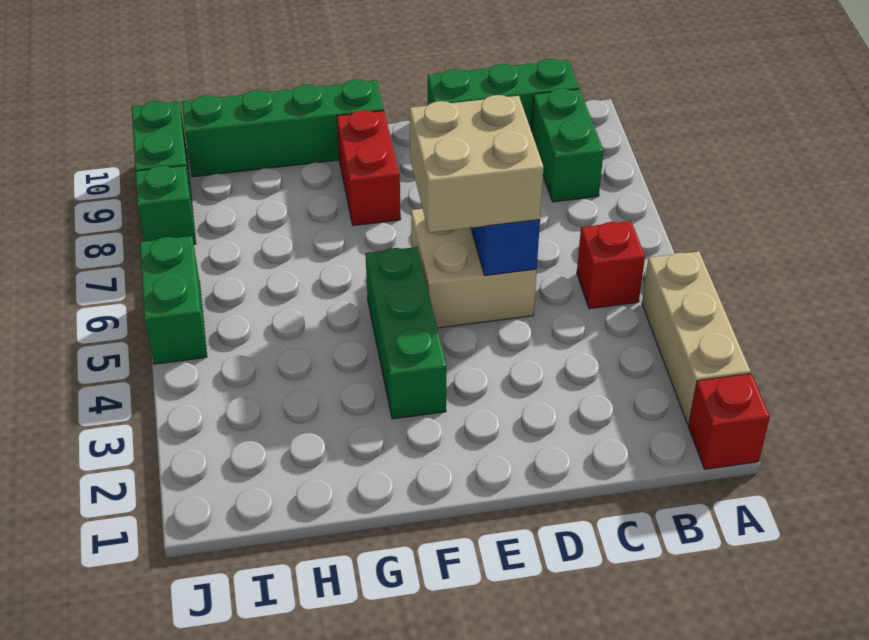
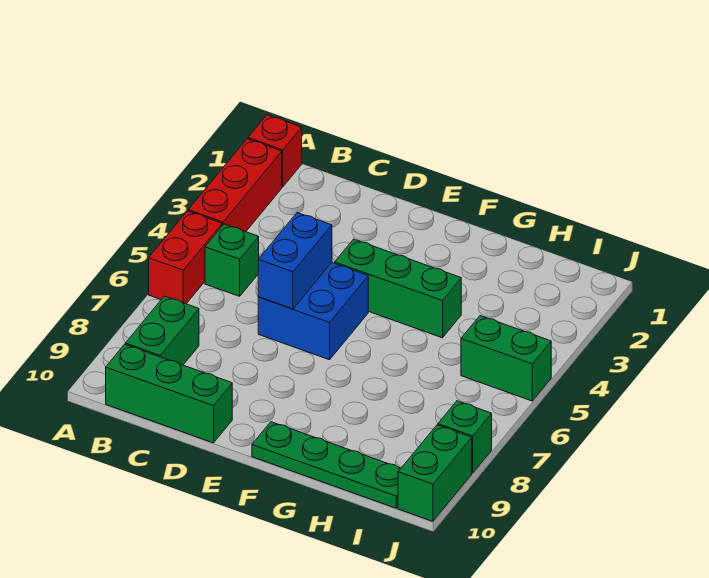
tan brick A2:A4 level 1 -> red brick A2:A4 level 1
red brick B5 level 1 -> green brick B5 level 1
tan brick D5:E6 level 1 -> blue brick D5:E6 level 1
tan brick D5:E6 level 3 -> none
green brick F3:F5 level 1 -> green brick E4:G4 level 1
red brick F8:F9 level 1 -> red brick A5:A6 level 1
green brick F10:I10 level 1 -> green plate F10:I10 level 1
green brick J5:J6 level 1 -> green brick I5:J5 level 1

